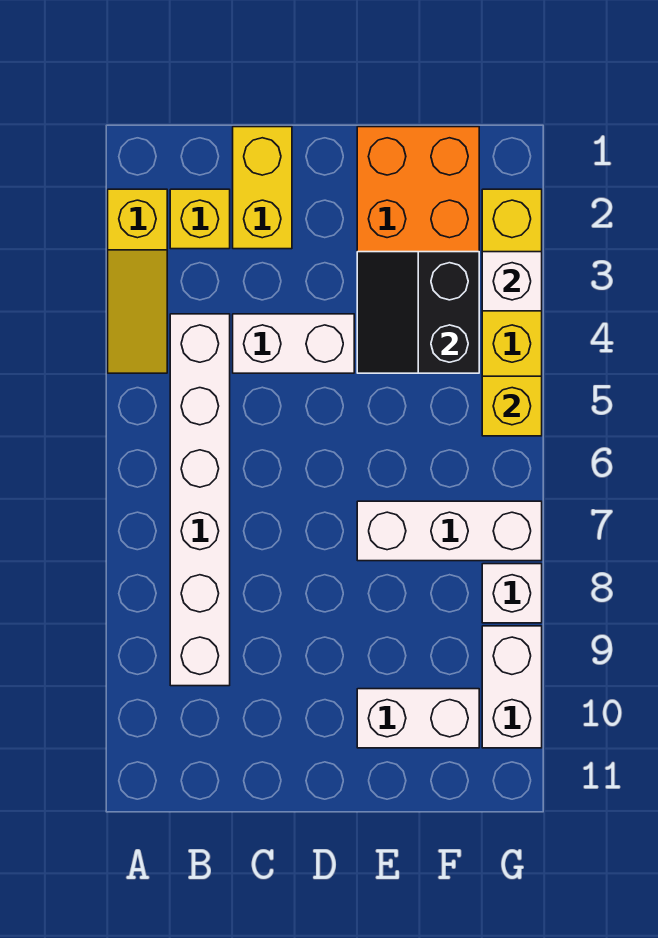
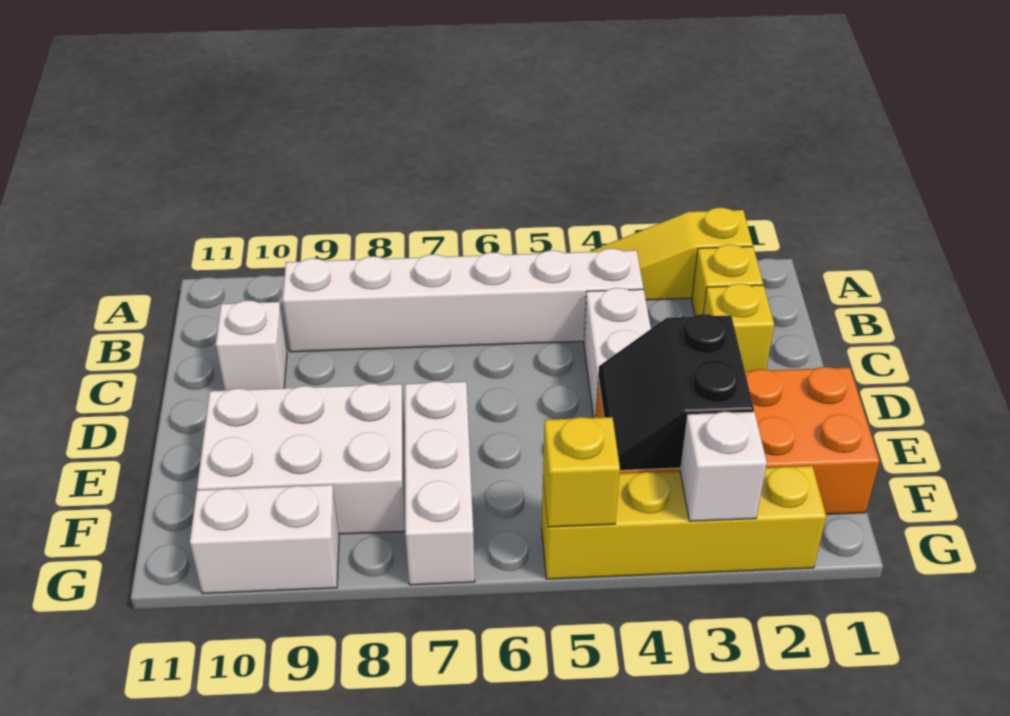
yellow brick C1:C2 level 1 -> yellow brick C2 level 1
black slope E3:F4 level 2 top F -> black slope E3:F4 level 2 top 3
white brick E10:F10 level 1 -> white brick E8:F10 level 1
white brick G8 level 1 -> white brick C10 level 1

